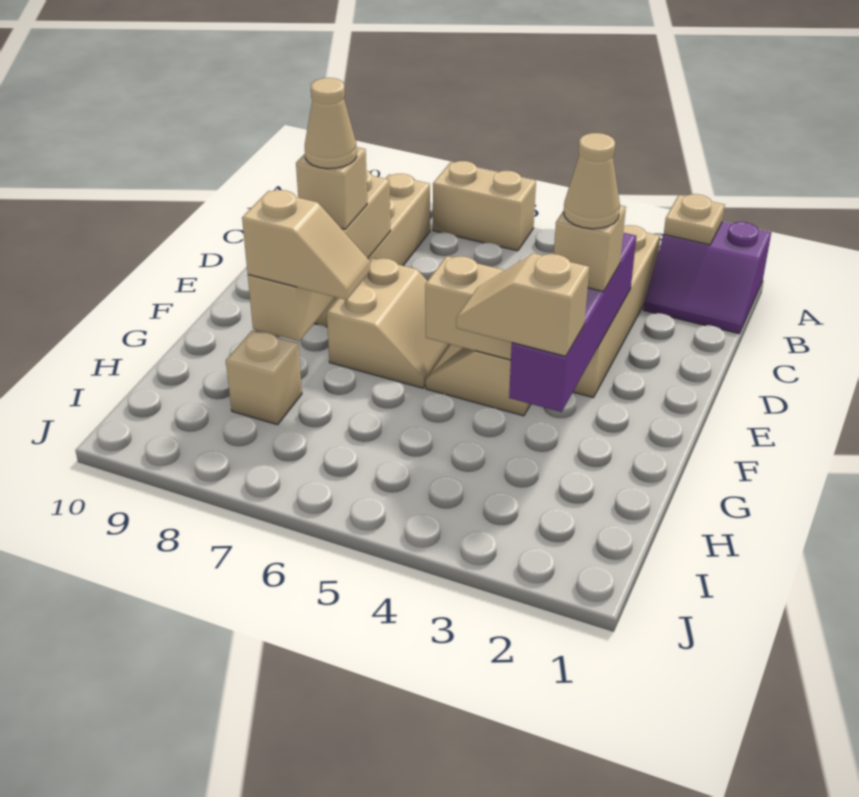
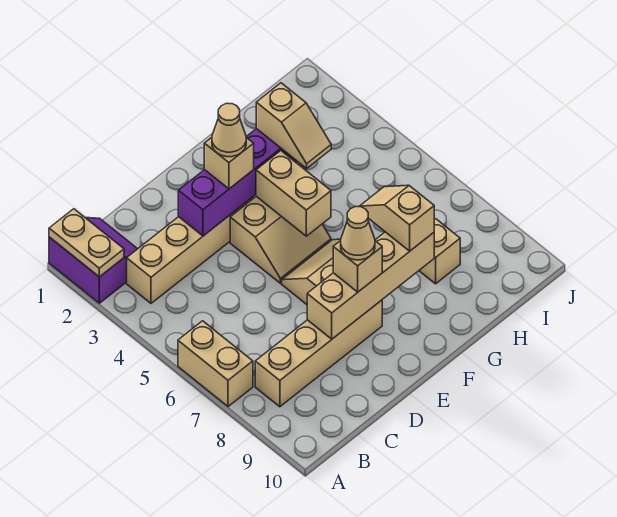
tan plate A2 level 2 -> tan plate A1:A2 level 2

